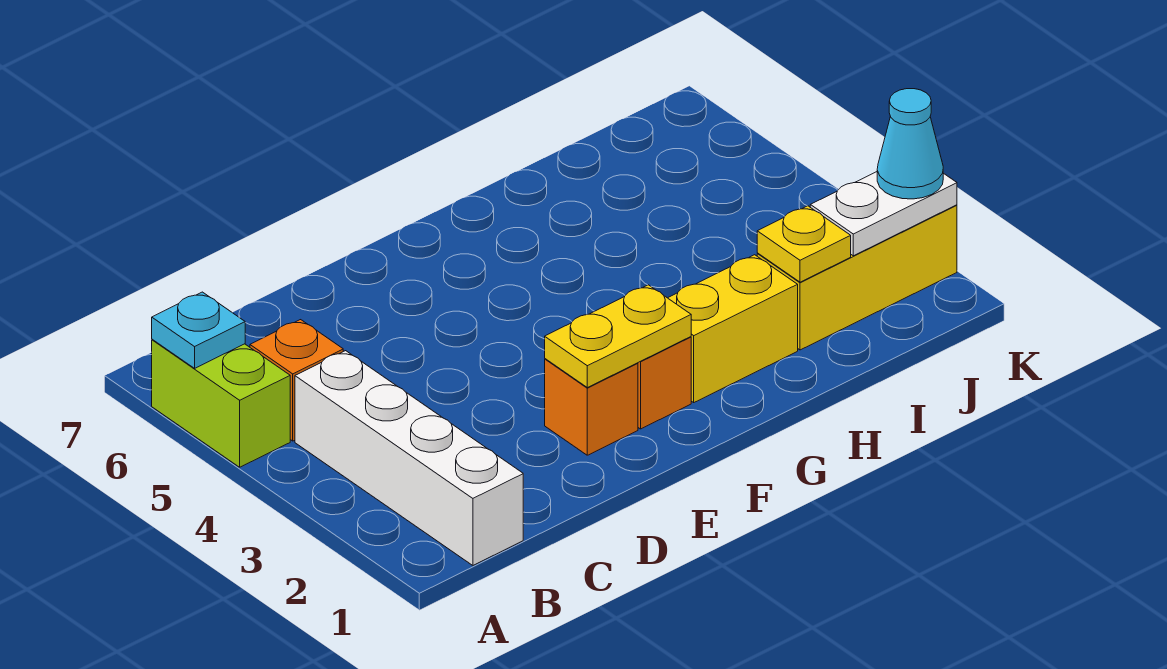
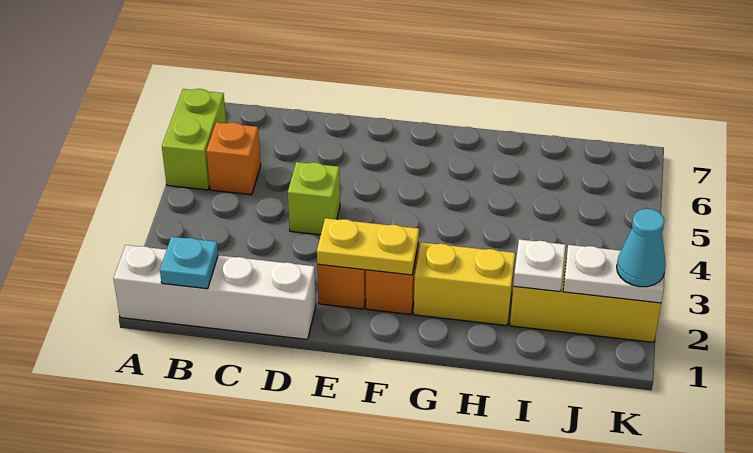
cyan plate A6 level 2 -> cyan plate B1 level 2
white brick B1:B4 level 1 -> white brick A1:D1 level 1
none -> lime brick D4 level 1
yellow plate I2 level 2 -> white plate I2 level 2

